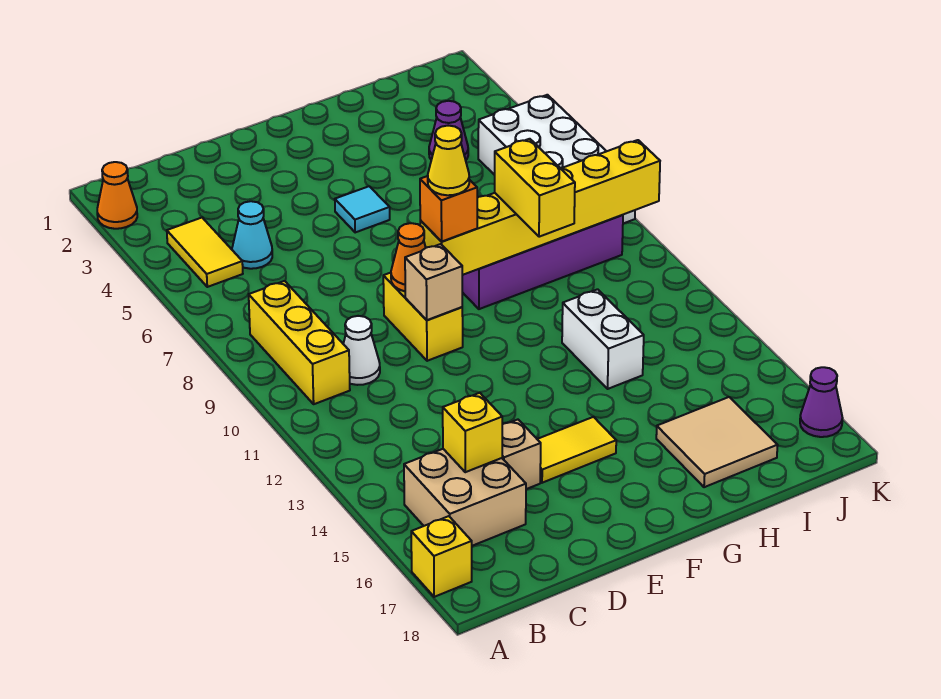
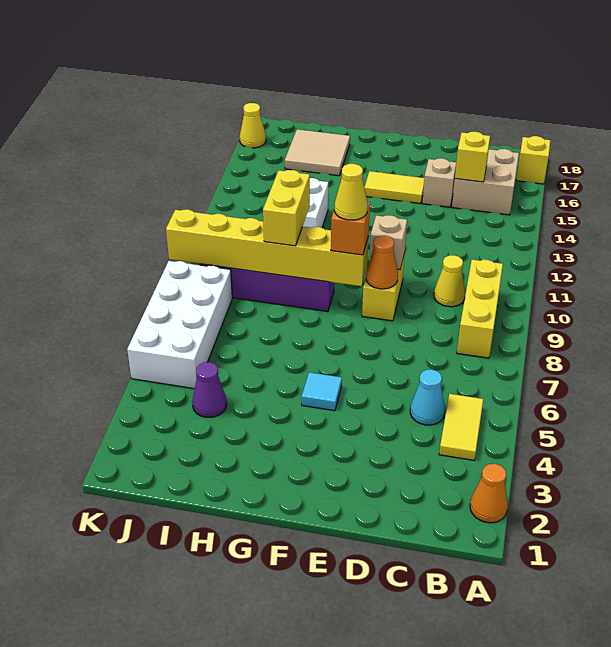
white cone C10 level 1 -> yellow cone C10 level 1
purple cone K17 level 1 -> yellow cone K17 level 1

